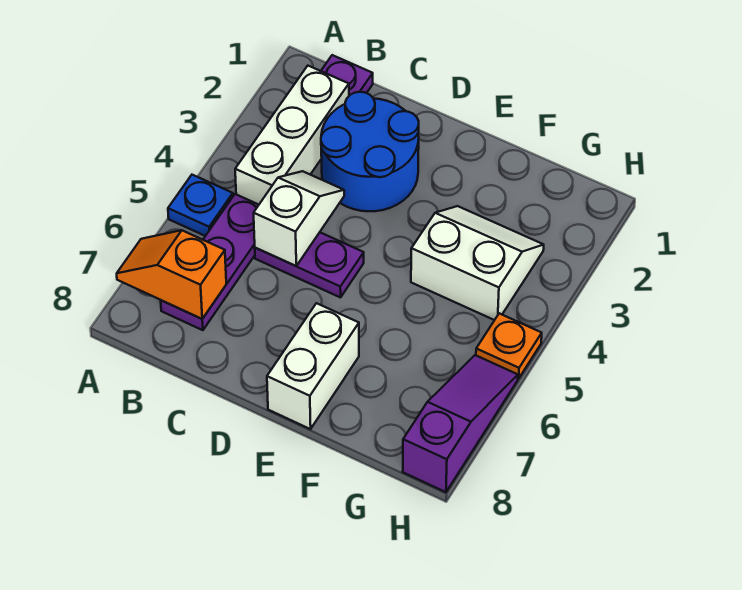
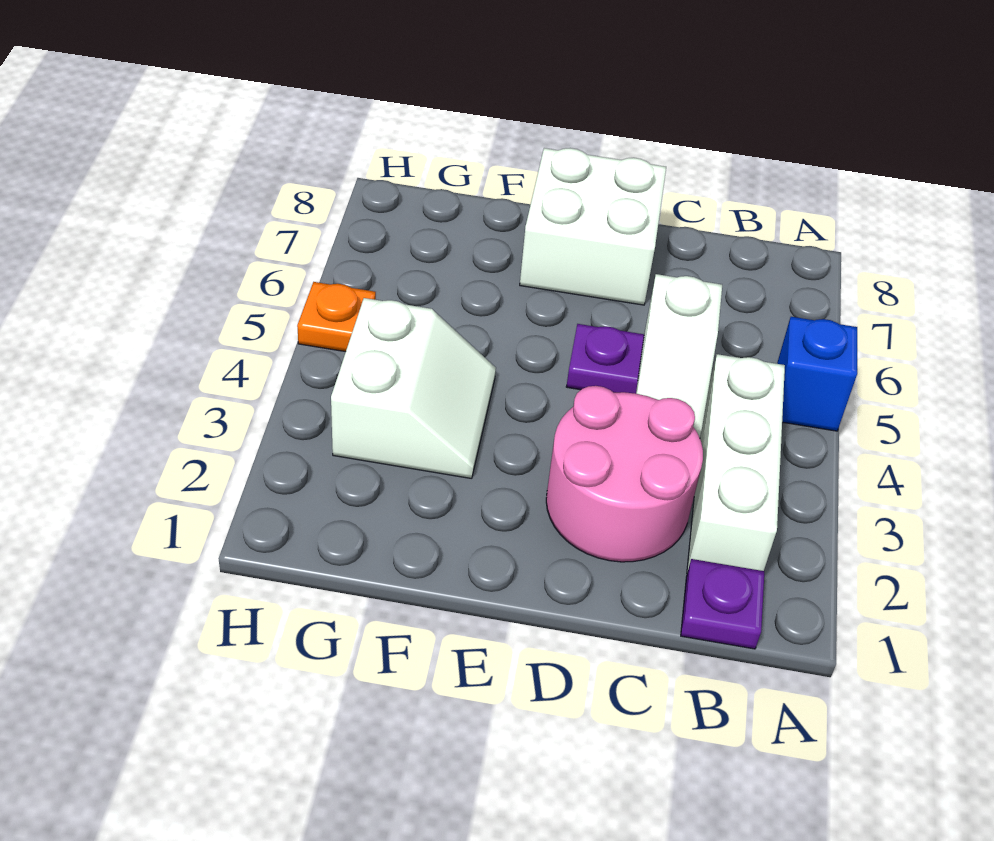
blue plate A5 level 1 -> blue brick A5 level 1
orange slope A7:B7 level 2 top B -> none
purple plate B5:B7 level 1 -> none
blue round brick C2:D3 level 1 -> pink round brick C2:D3 level 1
white brick E7:E8 level 1 -> white brick D7:E8 level 1
white slope F3:G4 level 1 top 4 -> white slope F3:G4 level 1 top G
purple slope H6:H8 level 1 top 8 -> none

